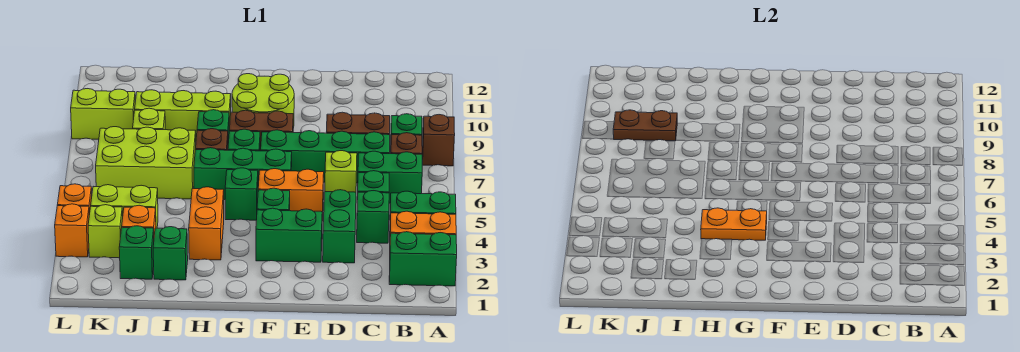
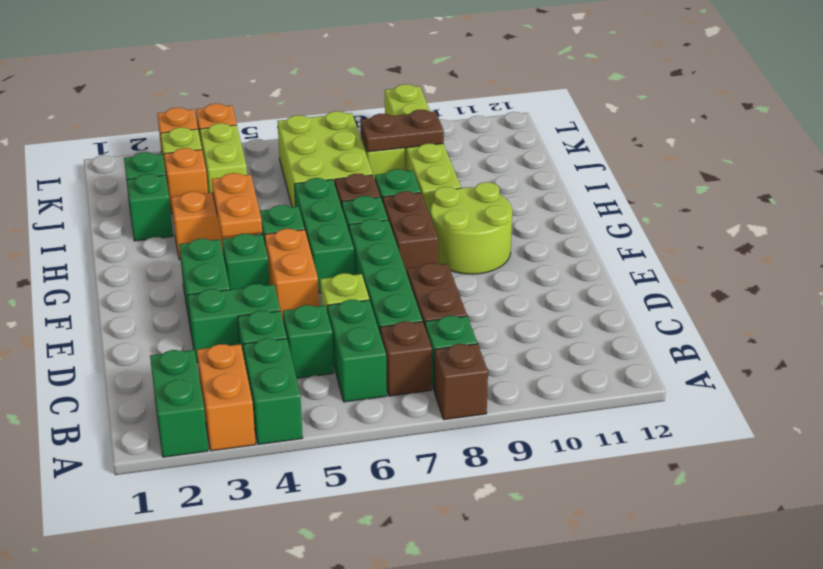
brown plate J9:K9 level 2 -> brown plate J8:J9 level 2

